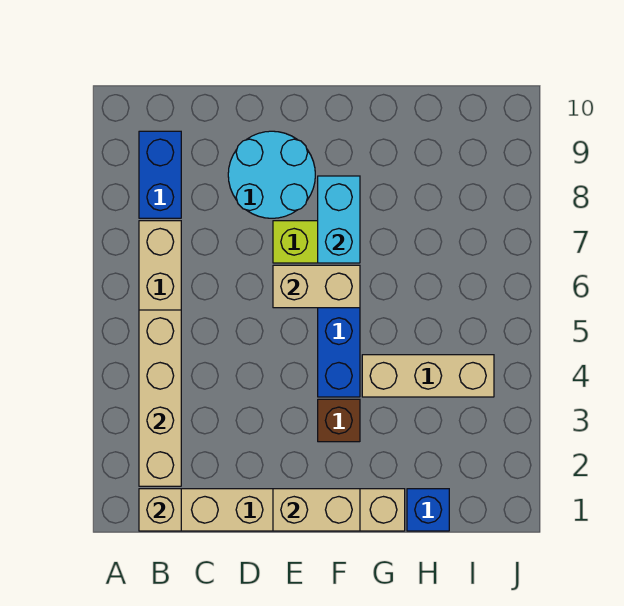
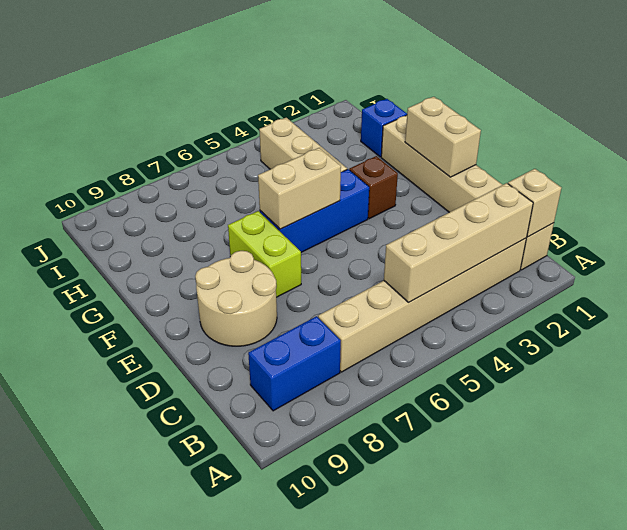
cyan round brick D8:E9 level 1 -> tan round brick D8:E9 level 1
tan brick E6:F6 level 2 -> tan brick F5:F6 level 2
cyan brick F7:F8 level 2 -> none

